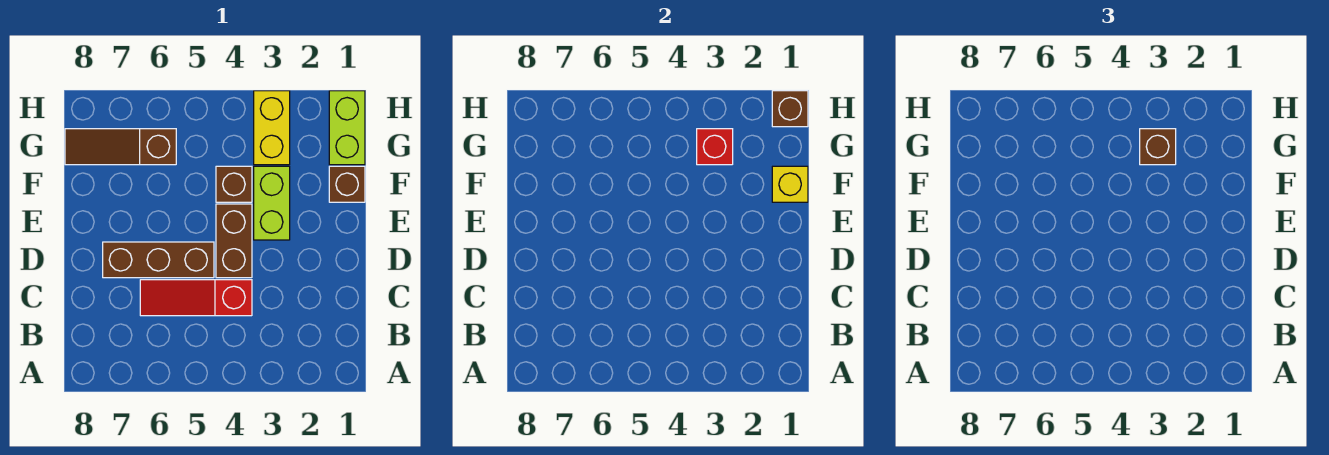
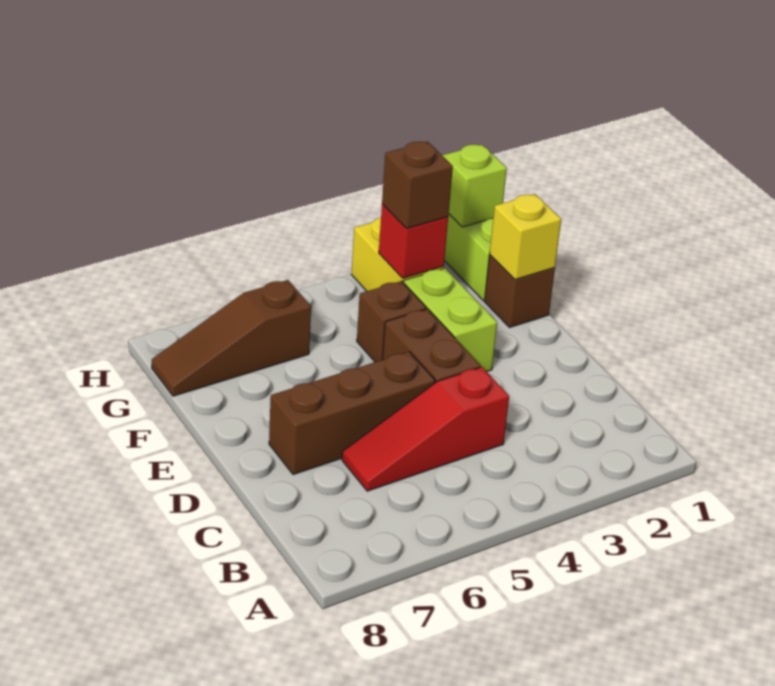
brown brick H1 level 2 -> lime brick H1 level 2

